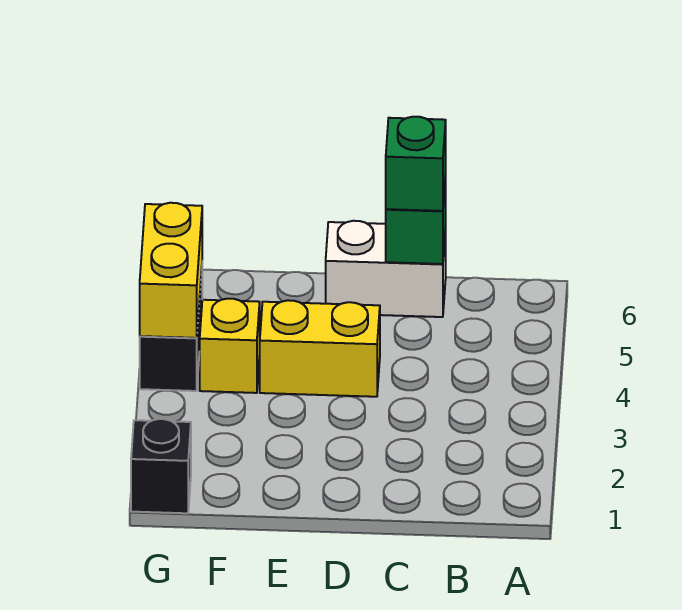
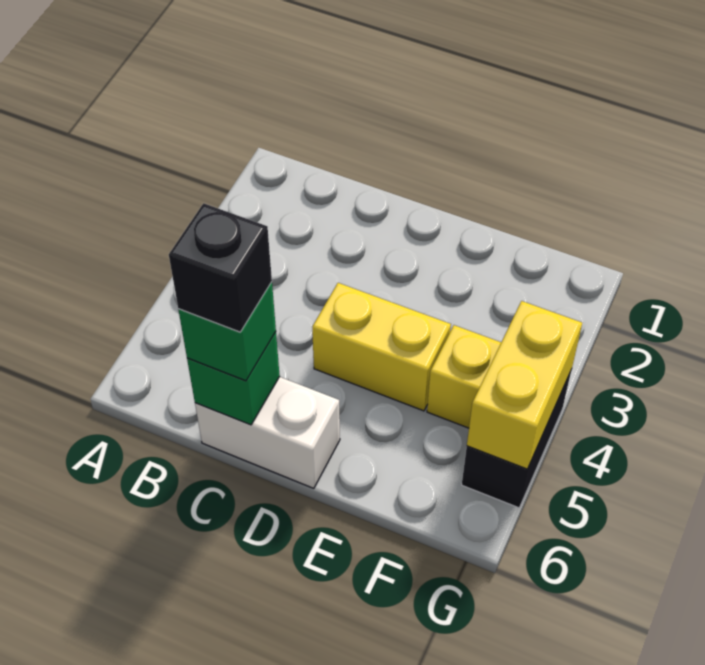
black brick G1 level 1 -> black brick C6 level 4

